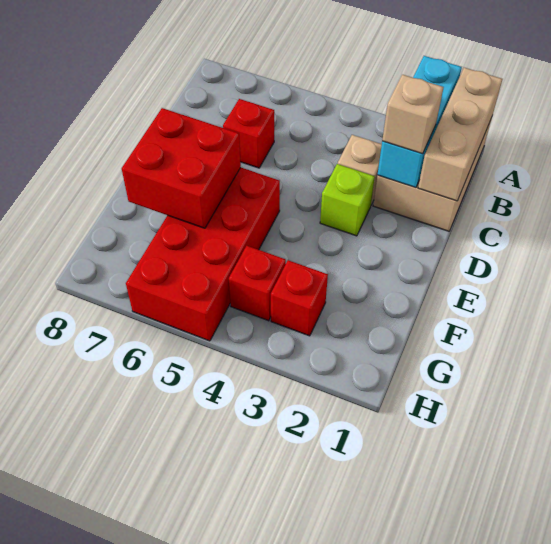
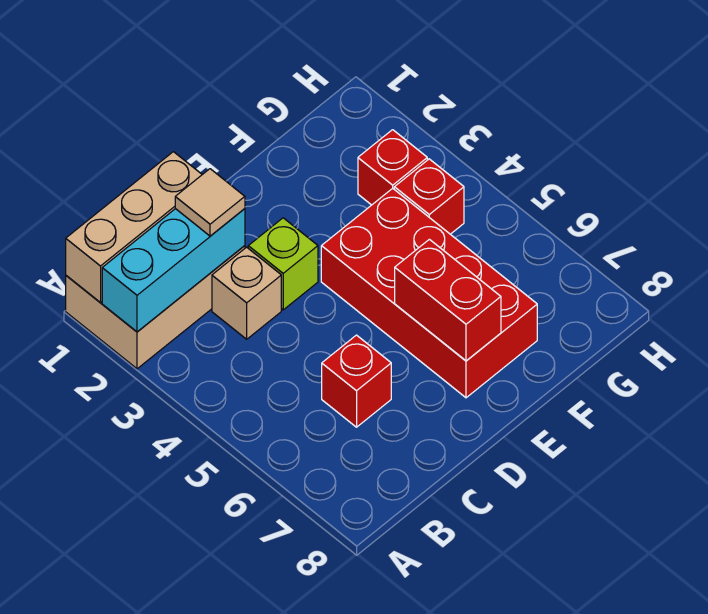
tan brick C2 level 3 -> tan tile C2 level 3
red brick E5:H6 level 1 -> red brick E4:F7 level 1
red brick E6:F7 level 2 -> red brick E6:E7 level 2

